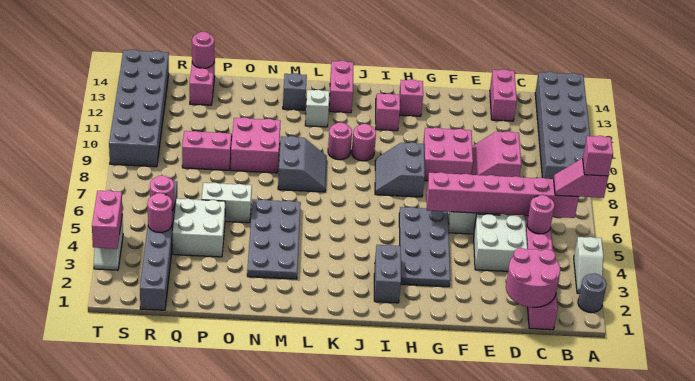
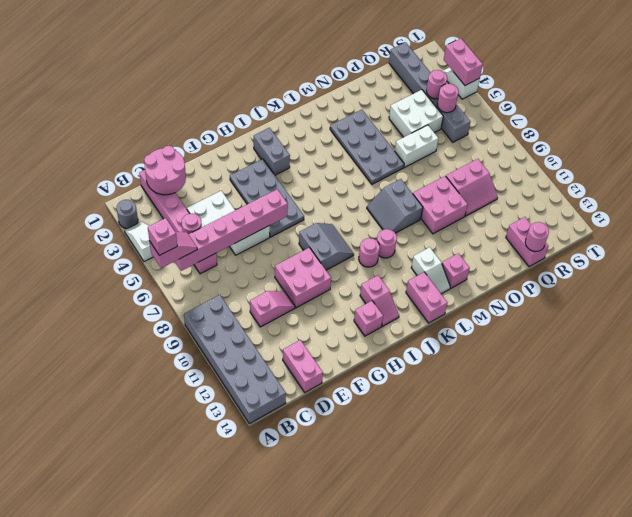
pink slope D9:E10 level 1 top D -> pink slope D10:E10 level 1 top D
grey brick M13 level 1 -> pink brick M13 level 1
grey brick S9:T14 level 1 -> none

